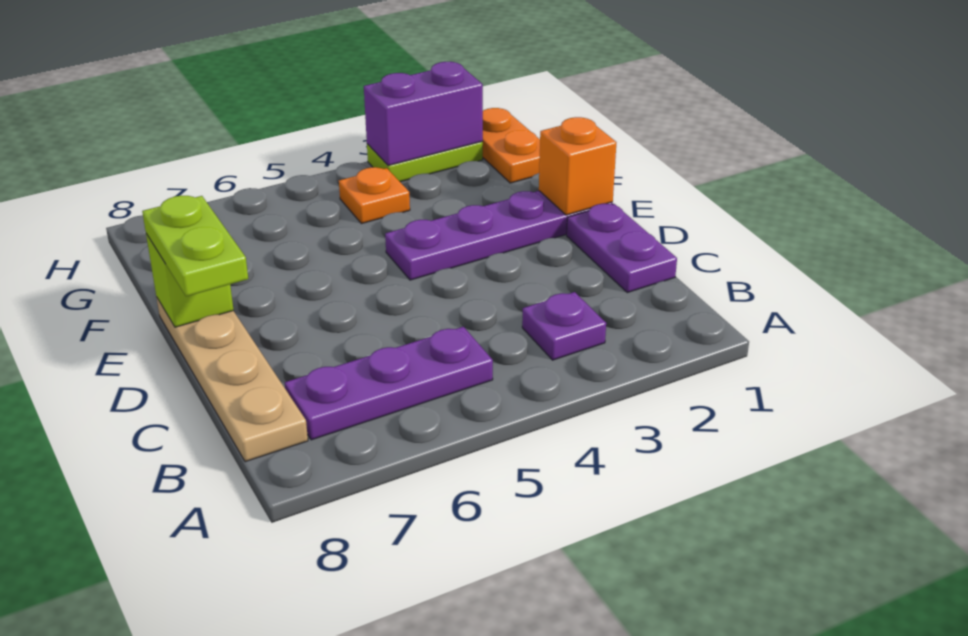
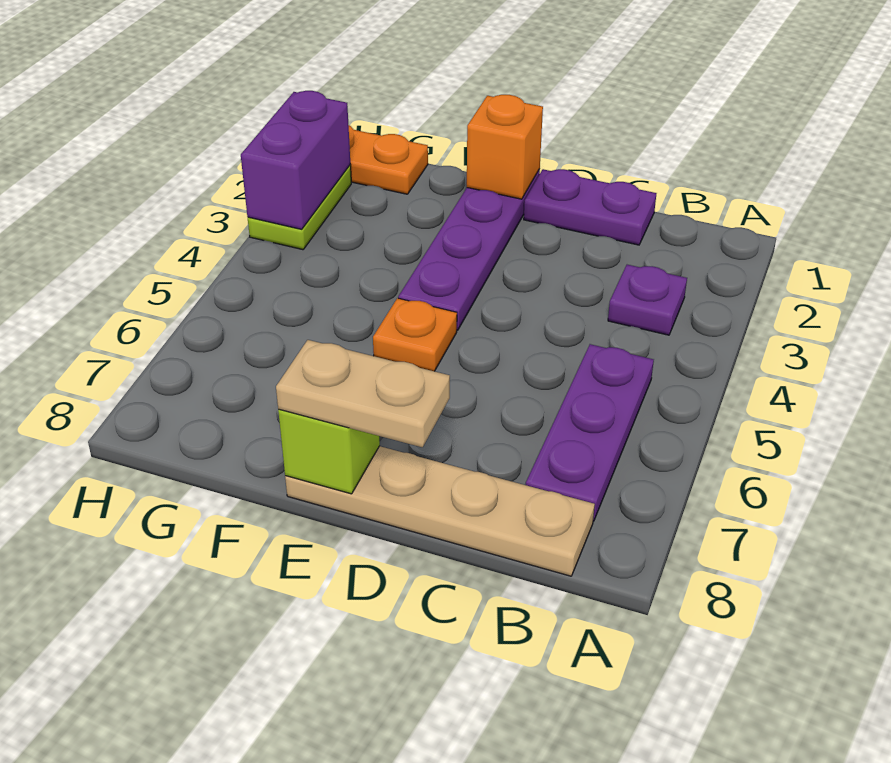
lime plate D8:E8 level 3 -> tan plate D8:E8 level 3
orange plate G4 level 1 -> orange plate E5 level 1

